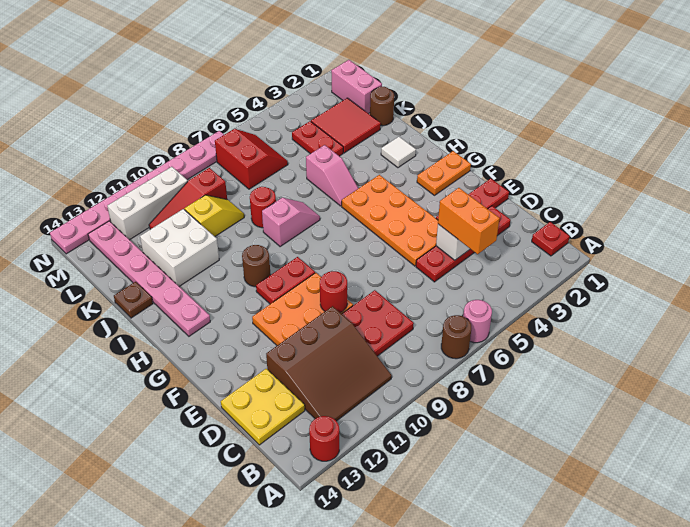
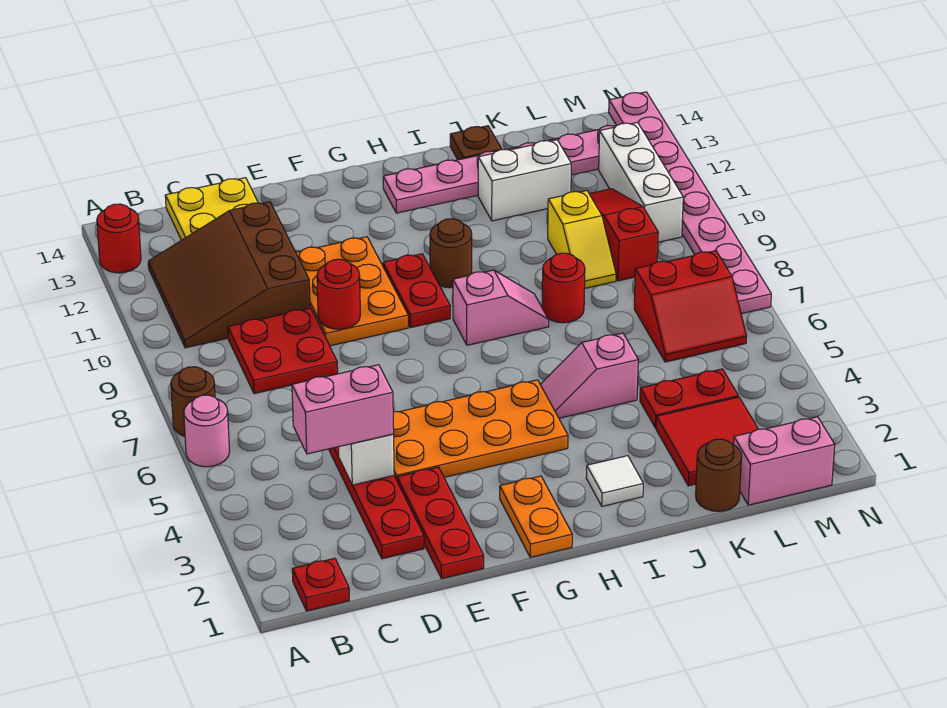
orange brick C4:D4 level 3 -> pink brick C4:D4 level 3
pink slope I7:I8 level 1 top 8 -> pink slope H8:I8 level 1 top H
white brick J11:K12 level 1 -> white brick J12:K12 level 1

